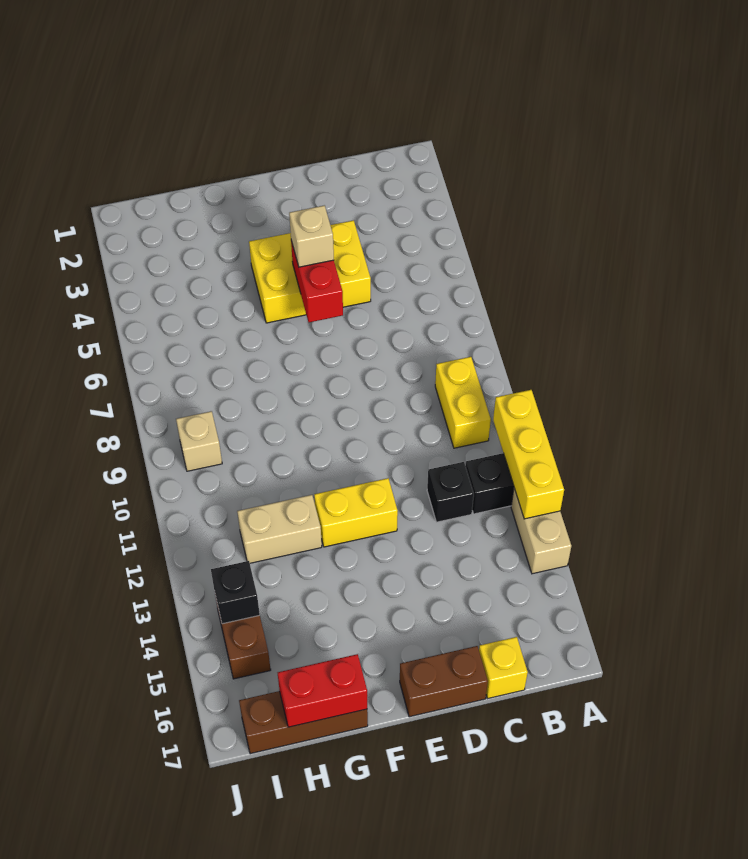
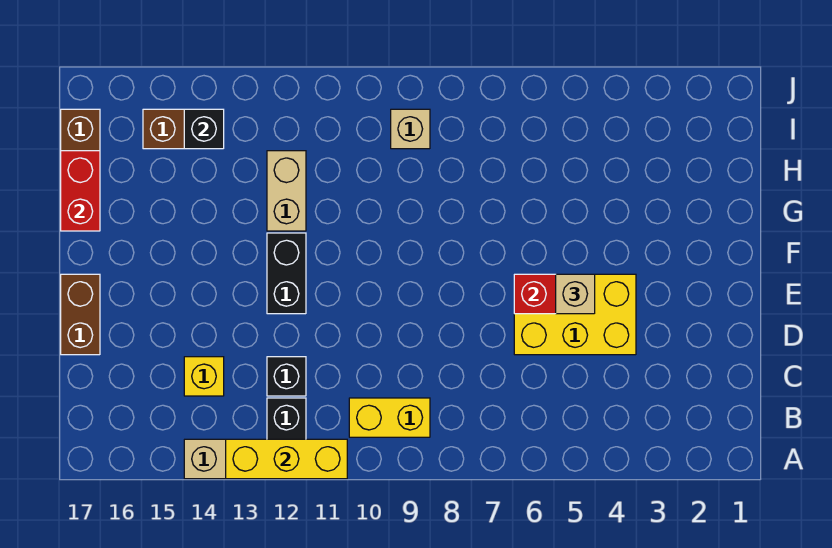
yellow brick C17 level 1 -> yellow brick C14 level 1
yellow brick D4:F5 level 1 -> yellow brick D4:E6 level 1
yellow brick E12:F12 level 1 -> black brick E12:F12 level 1

